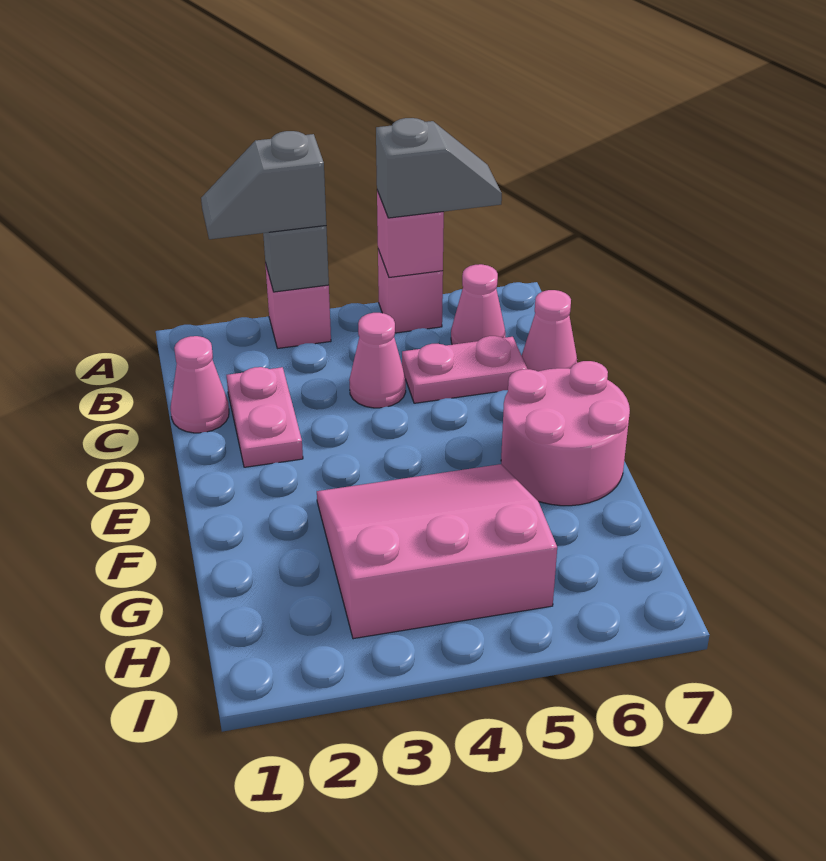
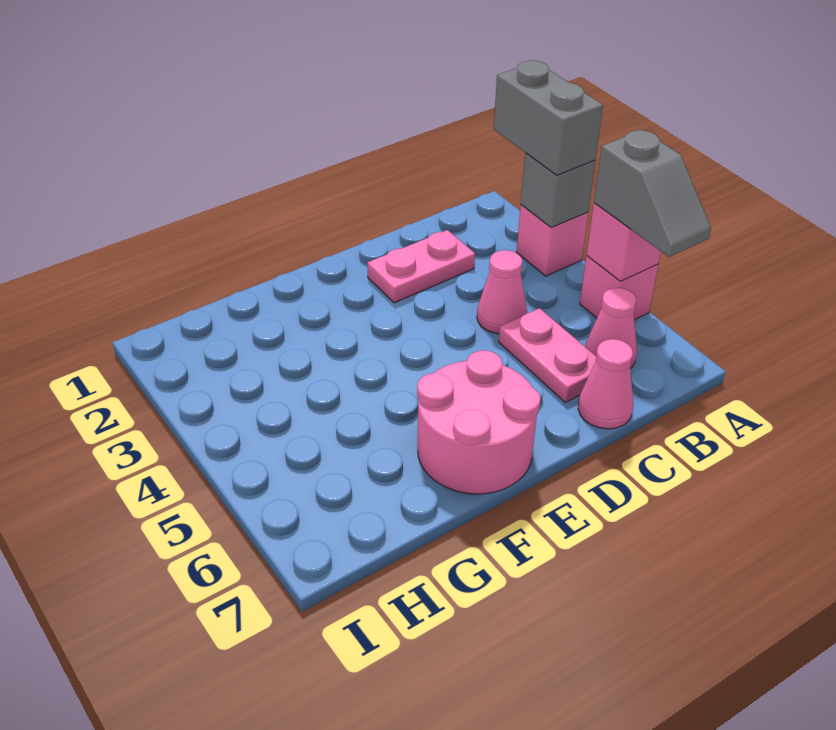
grey slope A2:A3 level 3 top 3 -> grey brick A2:A3 level 3
pink cone C1 level 1 -> none
pink slope F3:H5 level 1 top H -> none

